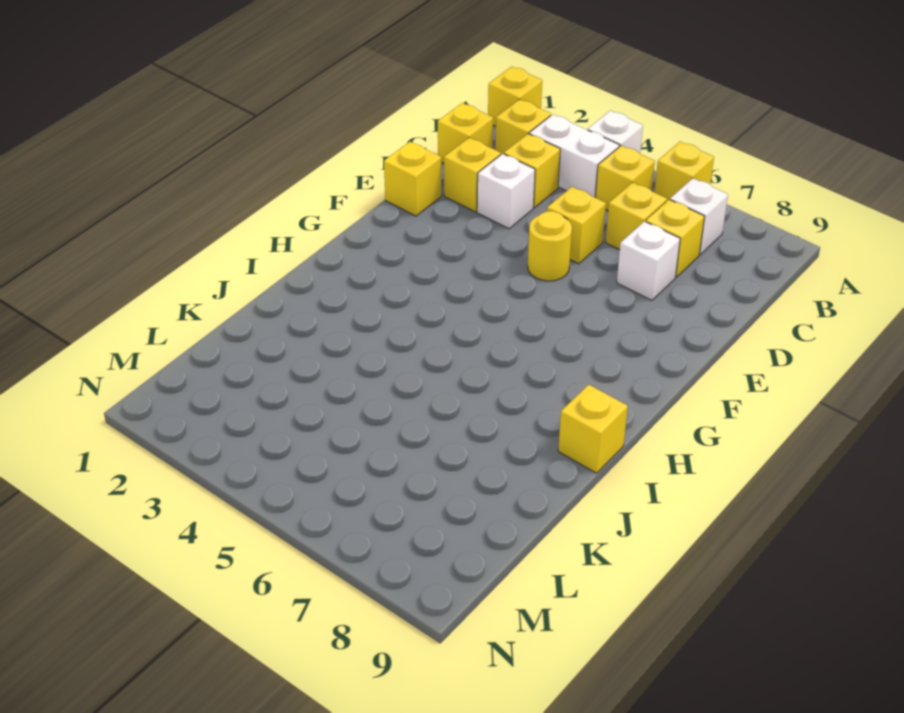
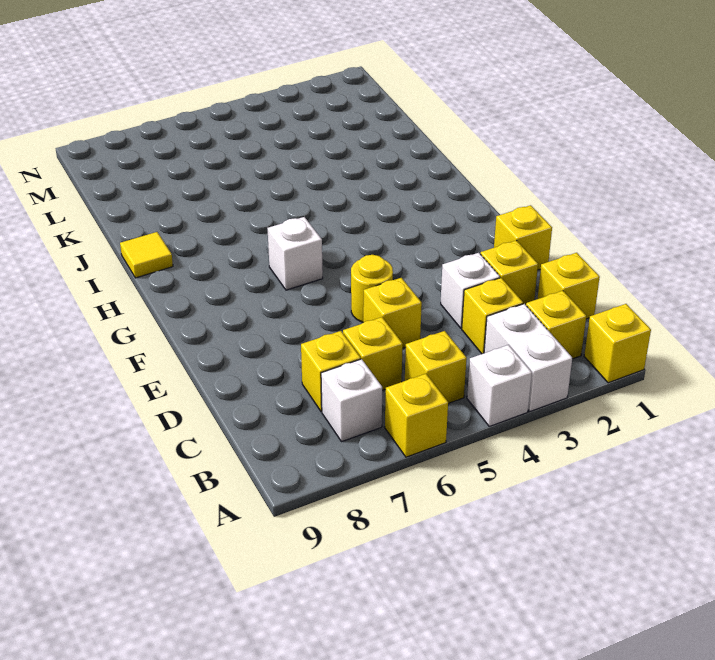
white brick B3:B4 level 1 -> white brick A3:B3 level 1
white brick D7 level 1 -> white brick G6 level 1
yellow brick I9 level 1 -> yellow tile I9 level 1

